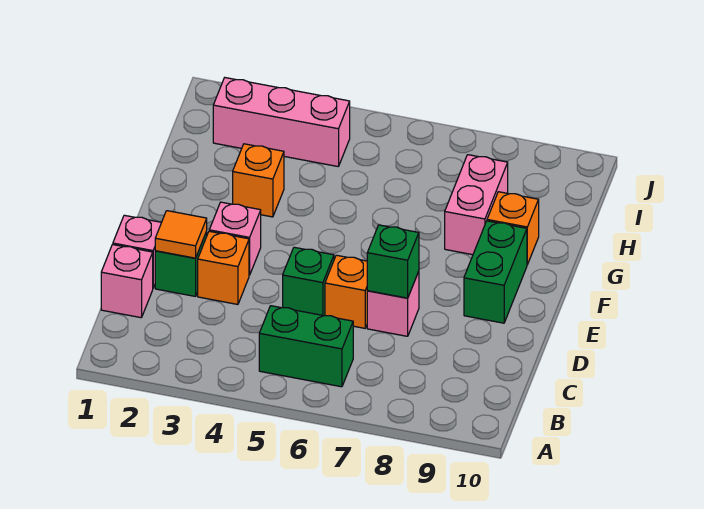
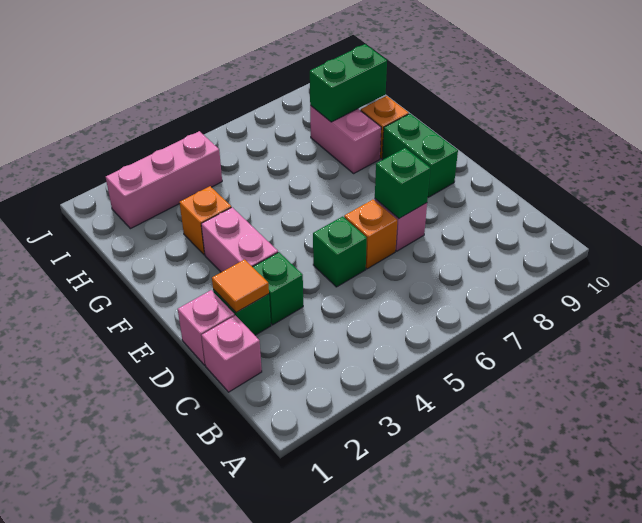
green brick B5:B6 level 1 -> green brick H8:H9 level 2
orange brick D3 level 1 -> green brick D3 level 1
pink brick E3 level 1 -> pink brick E3:F3 level 1

